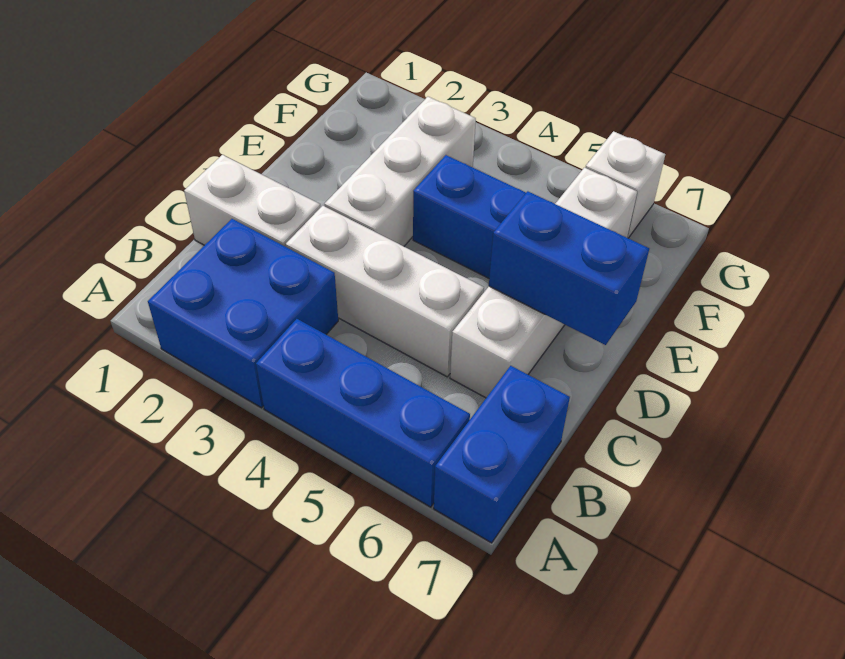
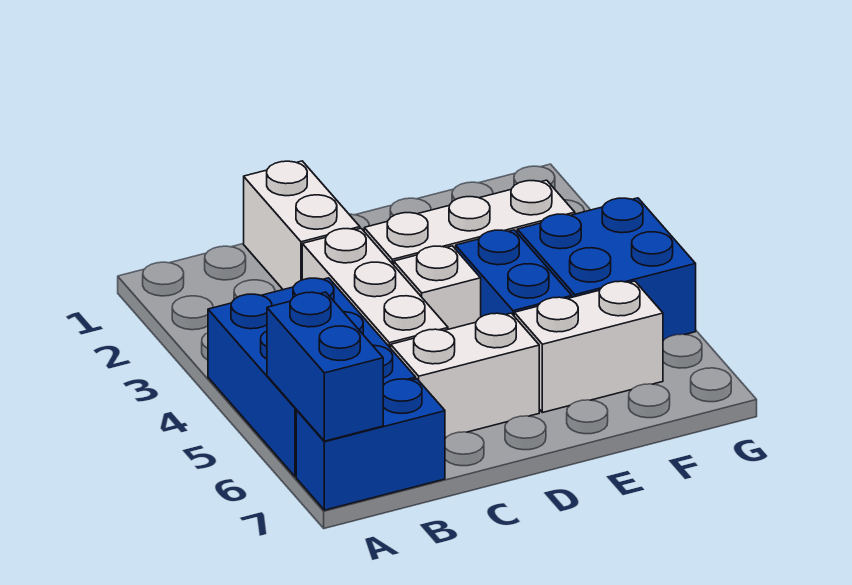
blue brick A2:B3 level 1 -> blue brick F4:G5 level 1
blue brick A4:A6 level 1 -> blue brick A4:B6 level 1
blue brick D6:D7 level 2 -> blue brick A6:A7 level 2
white brick G6 level 1 -> white brick D4 level 1

